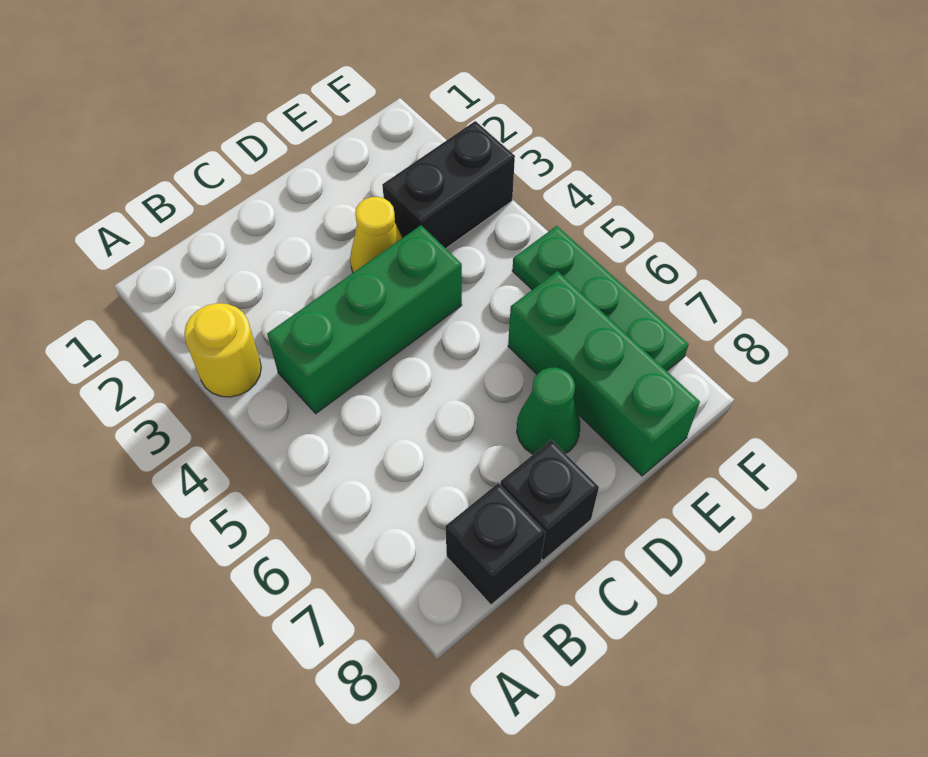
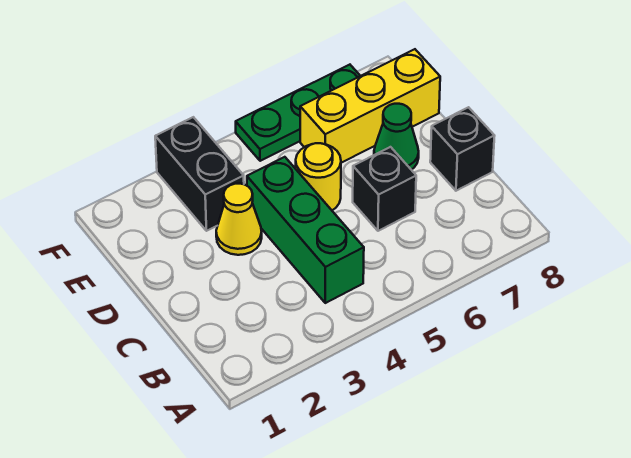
yellow round brick A3 level 1 -> yellow round brick D5 level 1
black brick B8 level 1 -> black brick C6 level 1
green brick E6:E8 level 1 -> yellow brick E6:E8 level 1

